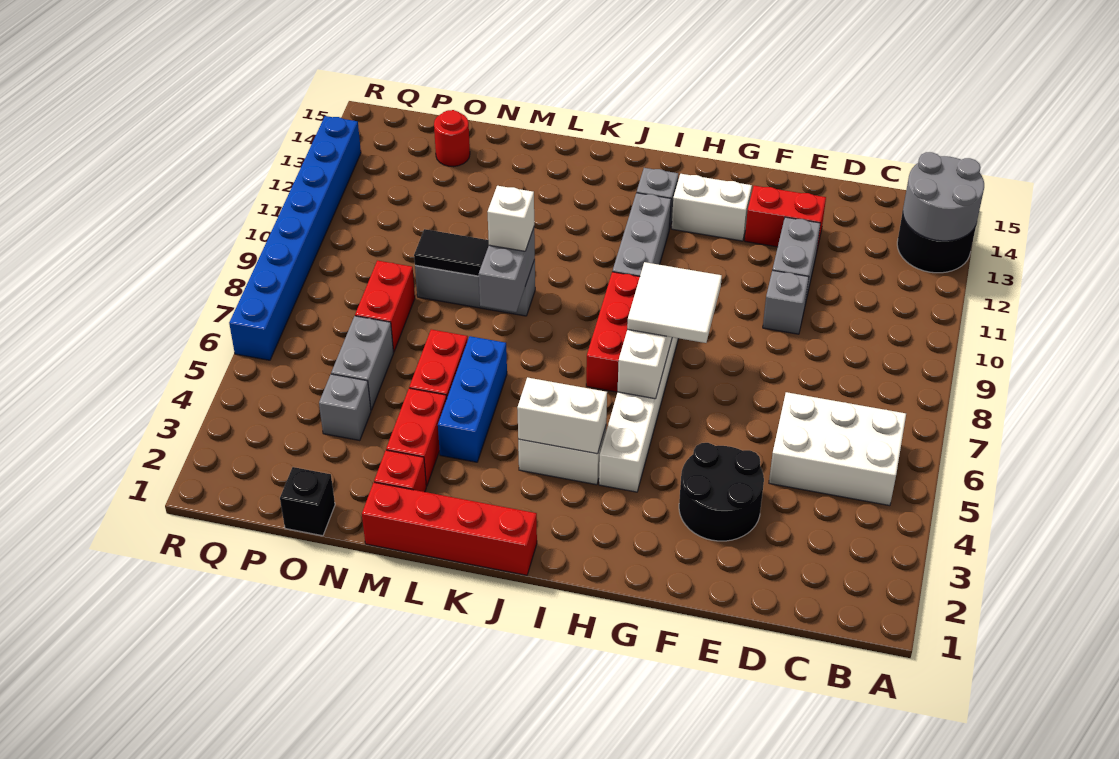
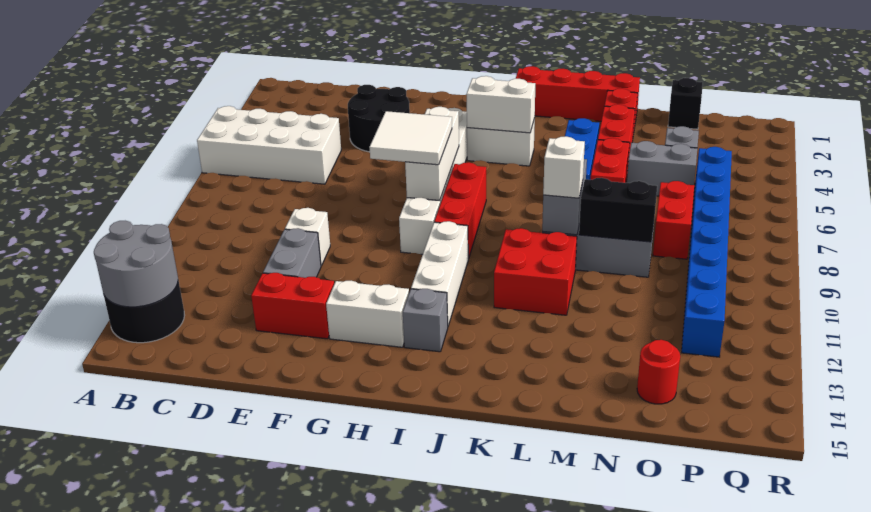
white brick B5:D6 level 1 -> white brick A5:D6 level 1
grey brick E10 level 1 -> white brick E10 level 1
grey brick I10:I12 level 1 -> white brick I10:I12 level 1
none -> red brick K10:L11 level 1
black tile M9:N9 level 2 -> black brick M9:N9 level 2
grey brick O5:O6 level 1 -> grey brick N5:O5 level 1
blue brick R6:R13 level 1 -> blue brick P5:P12 level 1

